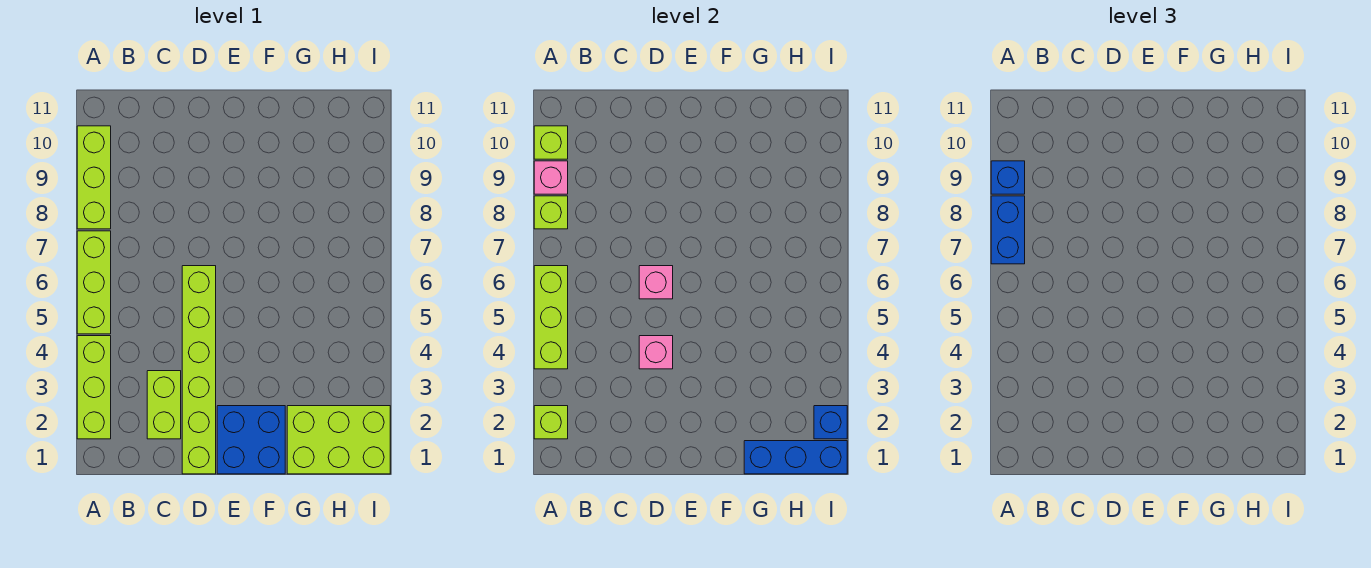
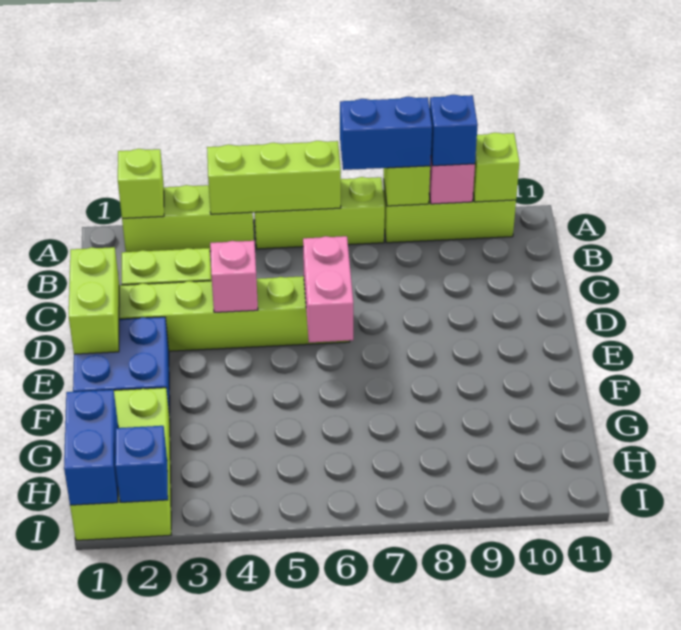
none -> lime brick D1:E1 level 2
pink brick D6 level 2 -> pink brick D6:E6 level 2
blue brick G1:I1 level 2 -> blue brick H1:I1 level 2

